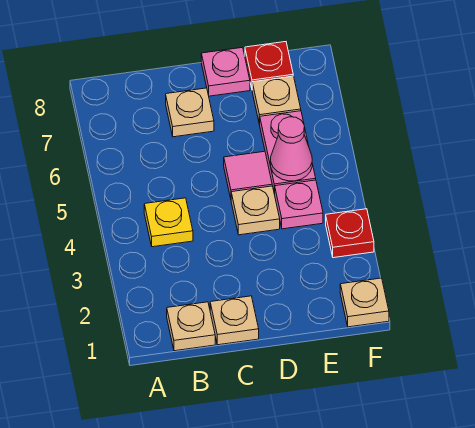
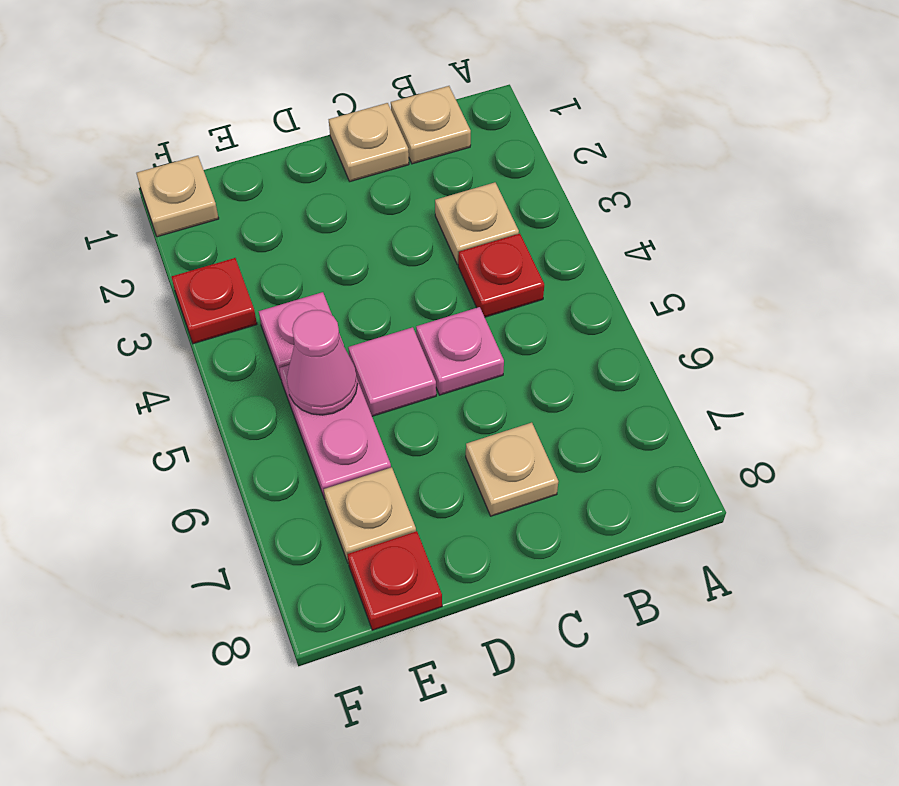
yellow plate B4 level 1 -> red plate B4 level 1
tan plate D4 level 1 -> tan plate B3 level 1
pink plate D8 level 1 -> pink plate C5 level 1

